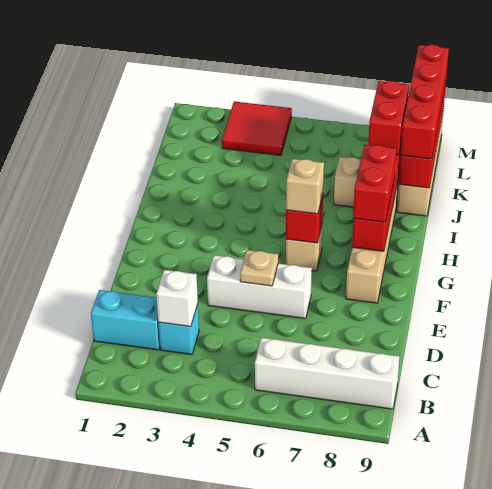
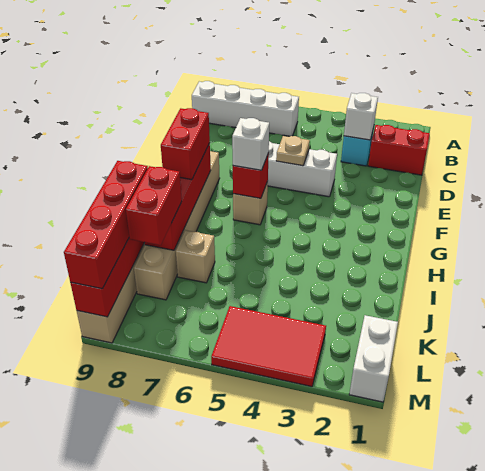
cyan brick C1:C2 level 1 -> red brick C1:C2 level 1
tan brick G6 level 3 -> white brick G6 level 3
none -> white brick L1:M1 level 1
red tile L3:M4 level 1 -> red tile L3:M5 level 1

